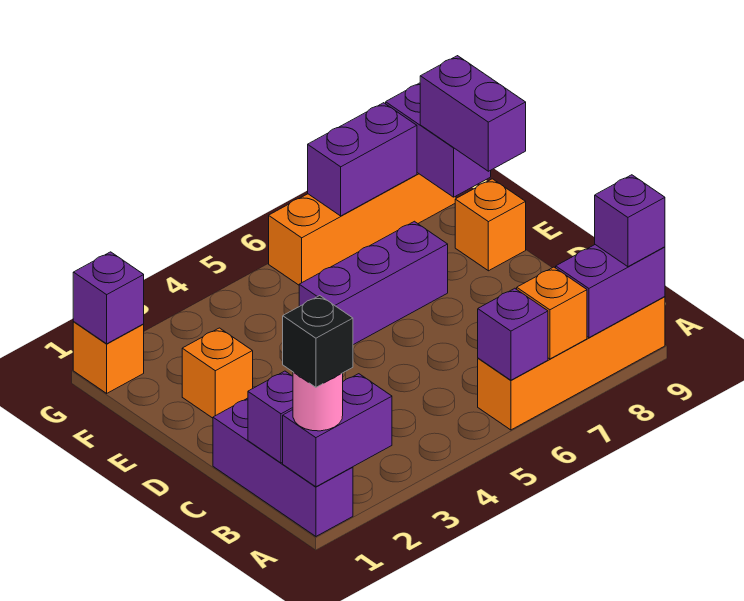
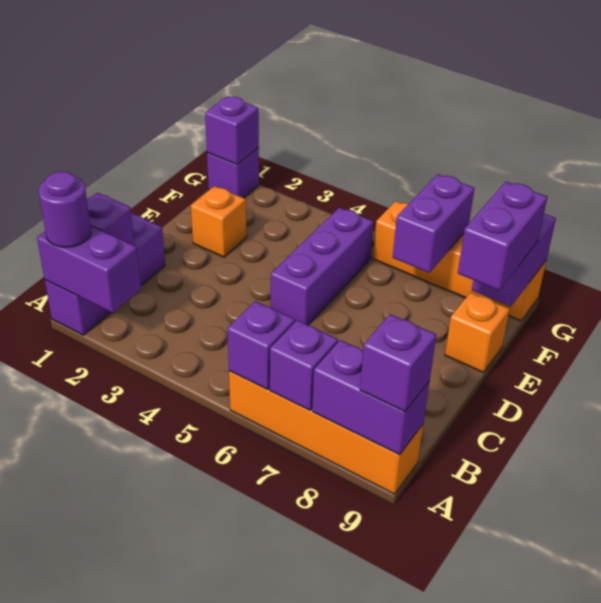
pink round brick A1 level 3 -> purple round brick A1 level 3
black brick A1 level 4 -> none
orange brick A7 level 2 -> purple brick A7 level 2
purple brick E5:E7 level 1 -> purple brick D5:F5 level 1
orange brick G1 level 1 -> purple brick G1 level 1
purple brick G7:G8 level 2 -> purple brick F7:G7 level 2

